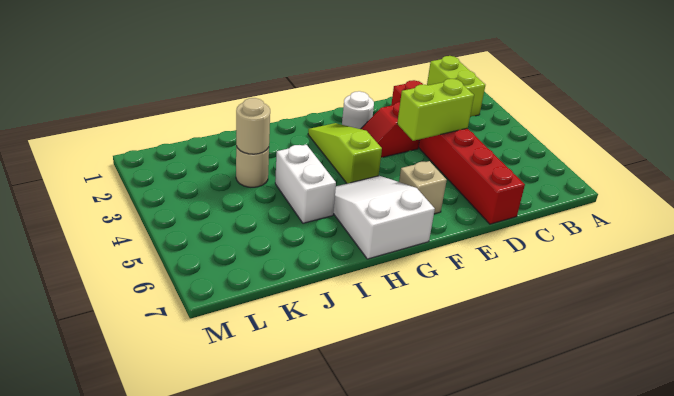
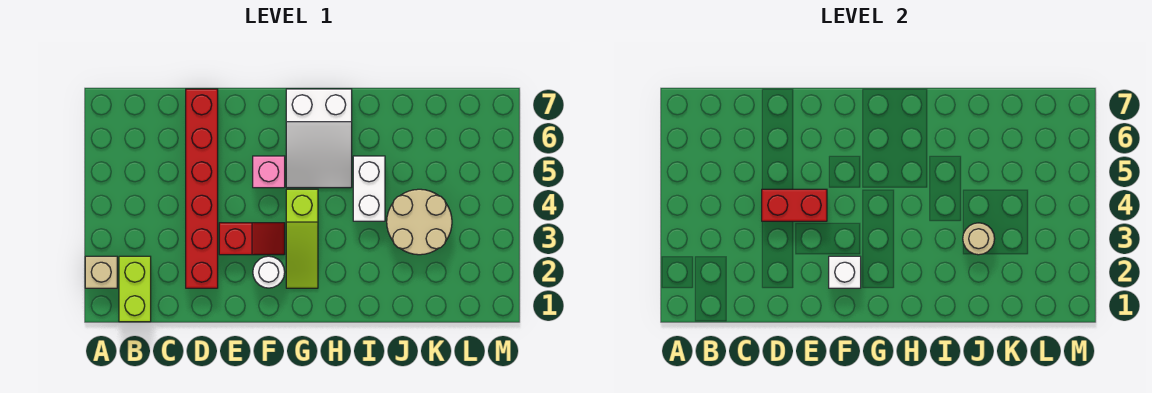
lime brick D4:E4 level 2 -> red brick D4:E4 level 2
none -> white brick F2 level 2
none -> pink brick F5 level 1
tan brick F6 level 1 -> tan brick A2 level 1
tan round brick J3 level 1 -> tan round brick J3:K4 level 1

